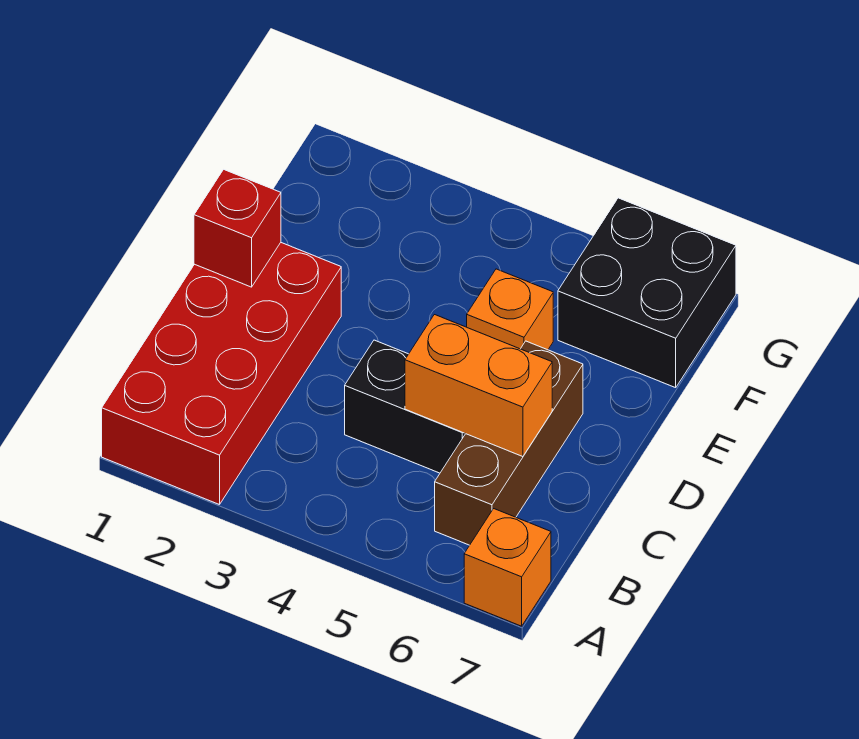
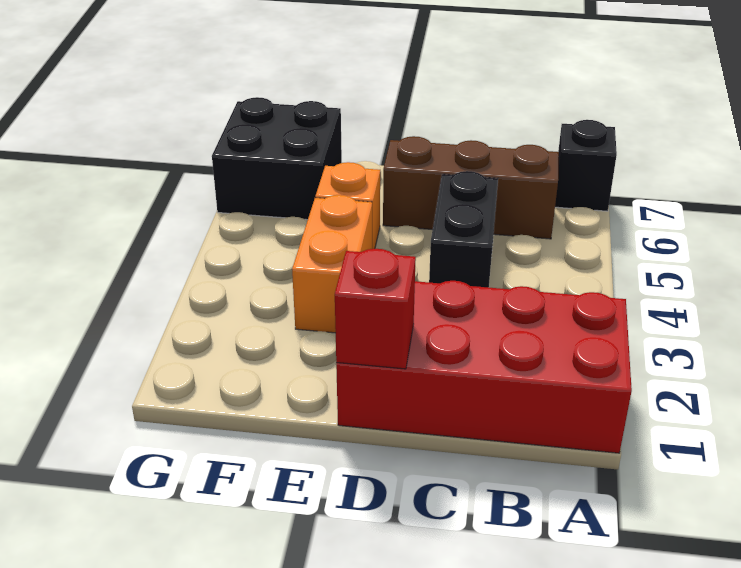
orange brick A7 level 1 -> black brick A7 level 1
orange brick C5:C6 level 2 -> orange brick E3:E4 level 1

